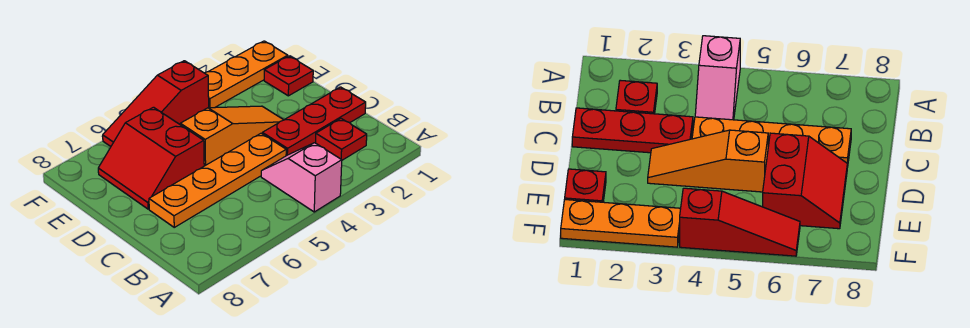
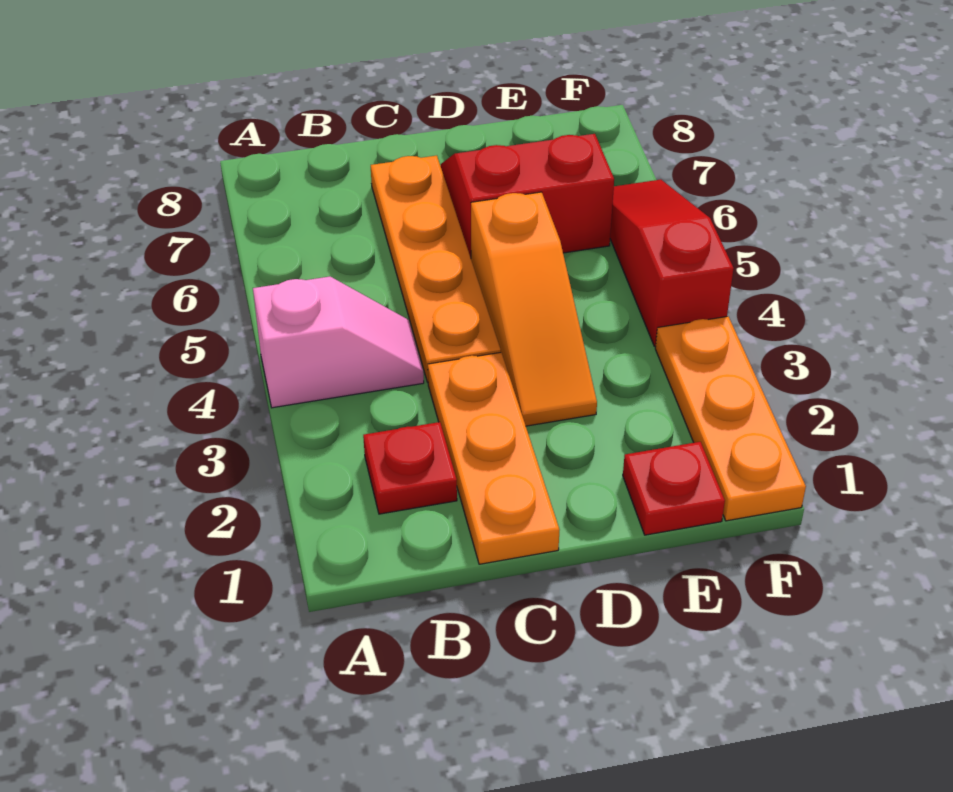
red plate C1:C3 level 1 -> orange plate C1:C3 level 1

